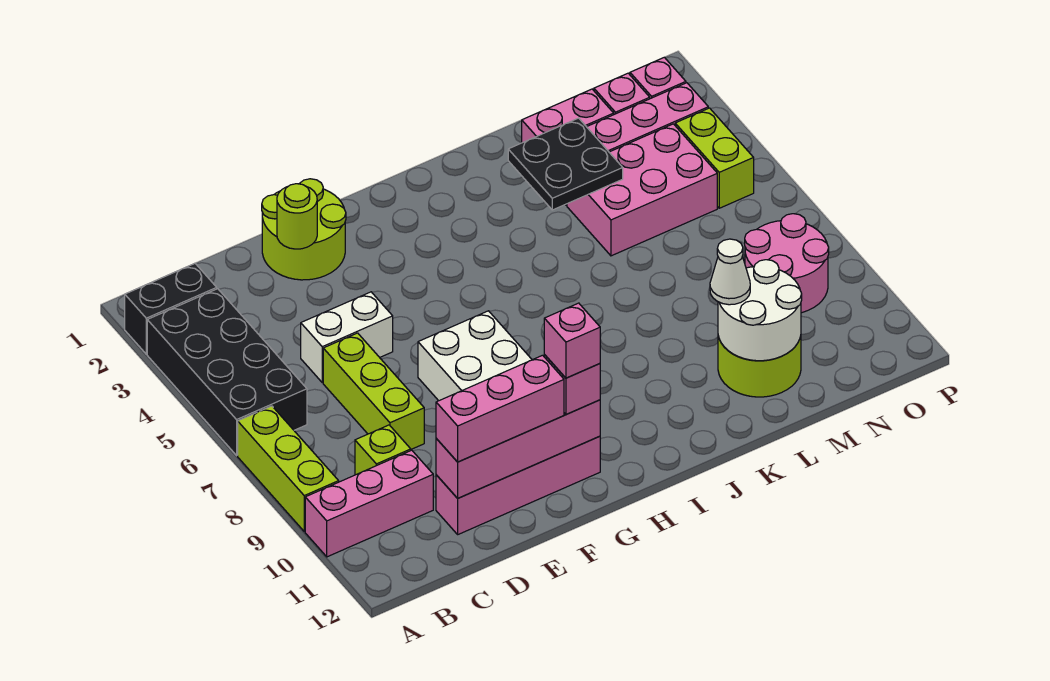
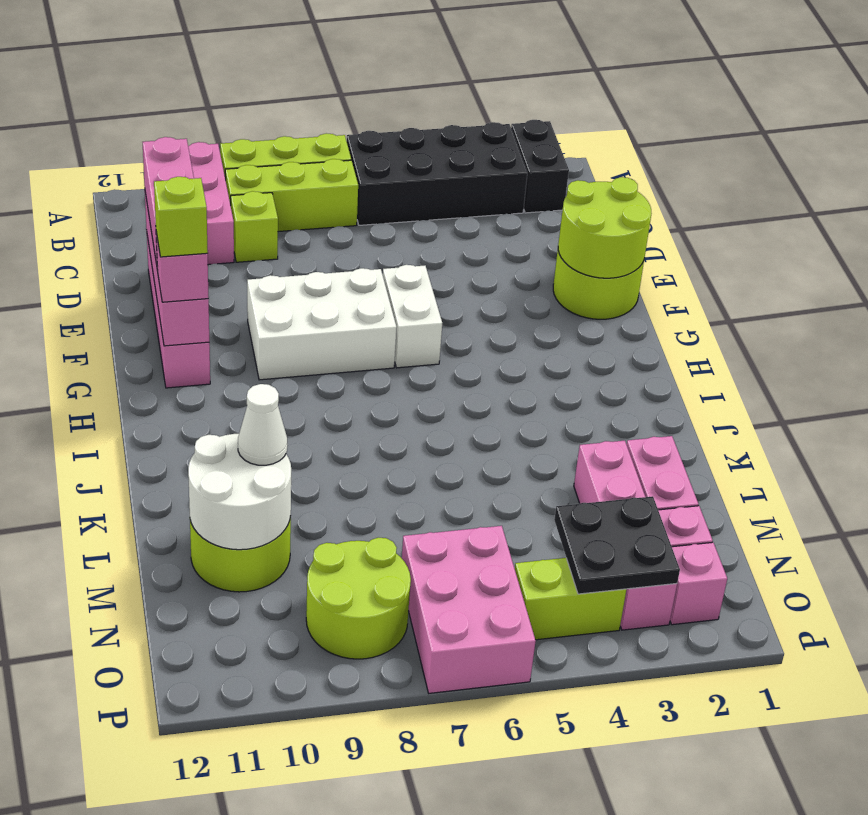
white brick D5:E5 level 1 -> white brick F6:G6 level 1
lime brick D6:D8 level 1 -> lime brick B7:B9 level 1
lime round brick E2 level 2 -> lime round brick E1:F2 level 2
pink brick G11 level 4 -> lime brick G11 level 4
black plate K3:L4 level 2 -> black plate N3:O4 level 2
pink brick L4:N5 level 1 -> pink brick N6:P7 level 1
pink round brick N8:O9 level 1 -> lime round brick N8:O9 level 1

